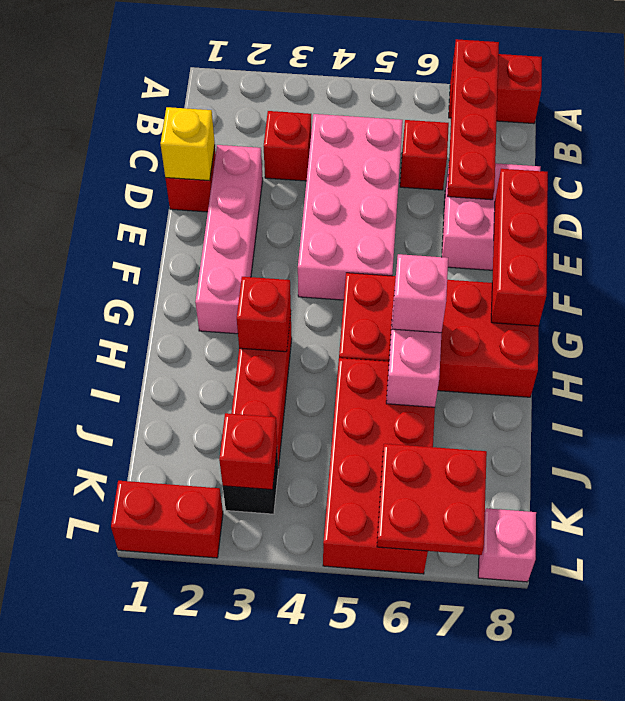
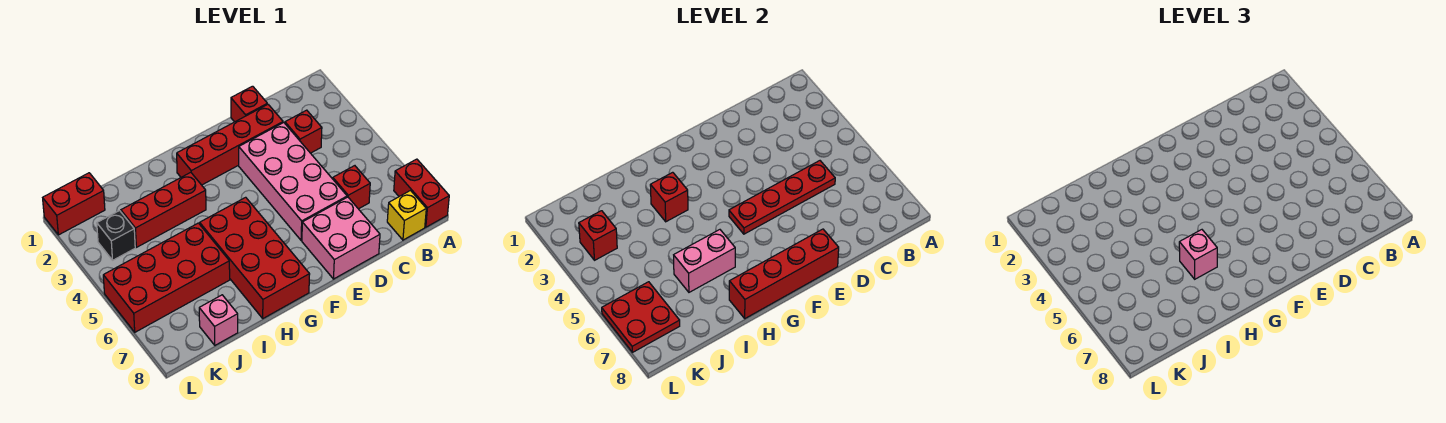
red plate A7:D7 level 2 -> red plate C5:F5 level 2
pink brick C4:F5 level 1 -> pink brick D3:E6 level 1
yellow brick D1 level 2 -> yellow brick B8 level 1
pink brick D2:G2 level 1 -> red brick D2:G2 level 1
red brick E8:G8 level 2 -> red brick E8:H8 level 2
red brick L1:L2 level 1 -> red brick K1:L1 level 1
pink brick L8 level 1 -> pink brick J8 level 1

